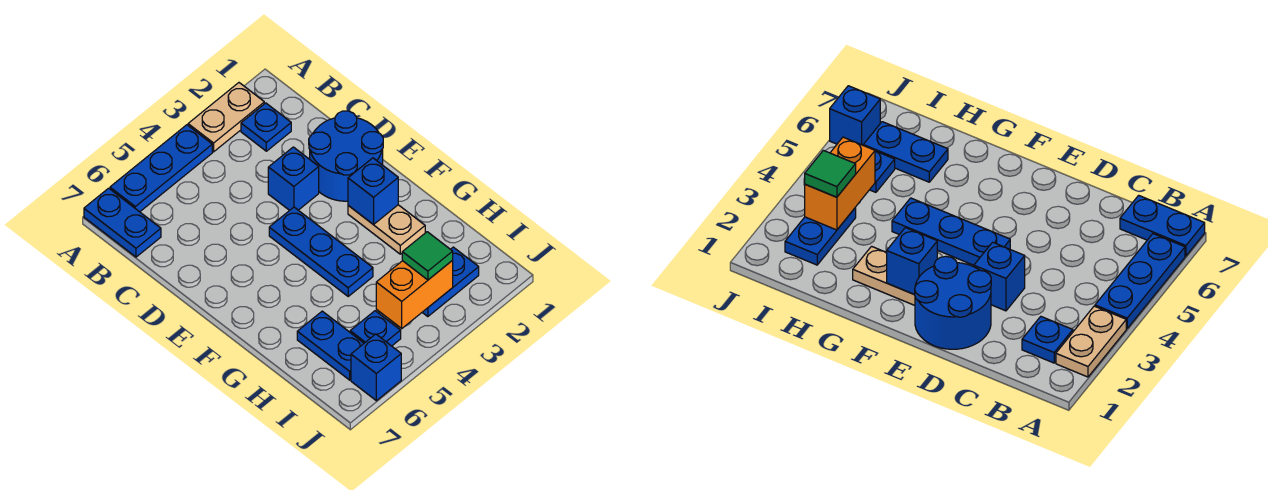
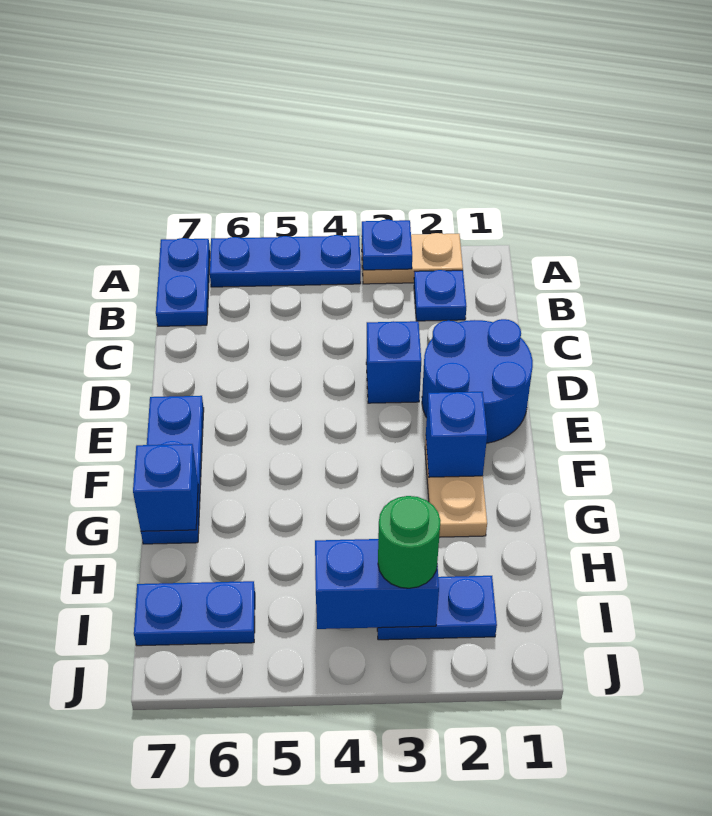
blue plate E4:G4 level 1 -> blue plate E7:G7 level 1
blue plate H6:I6 level 1 -> blue plate I6:I7 level 1
orange brick I3:I4 level 2 -> blue brick I3:I4 level 2
green tile I3 level 3 -> green round brick I3 level 3
blue plate I5 level 1 -> blue plate A3 level 2
blue brick J6 level 1 -> blue brick G7 level 2

